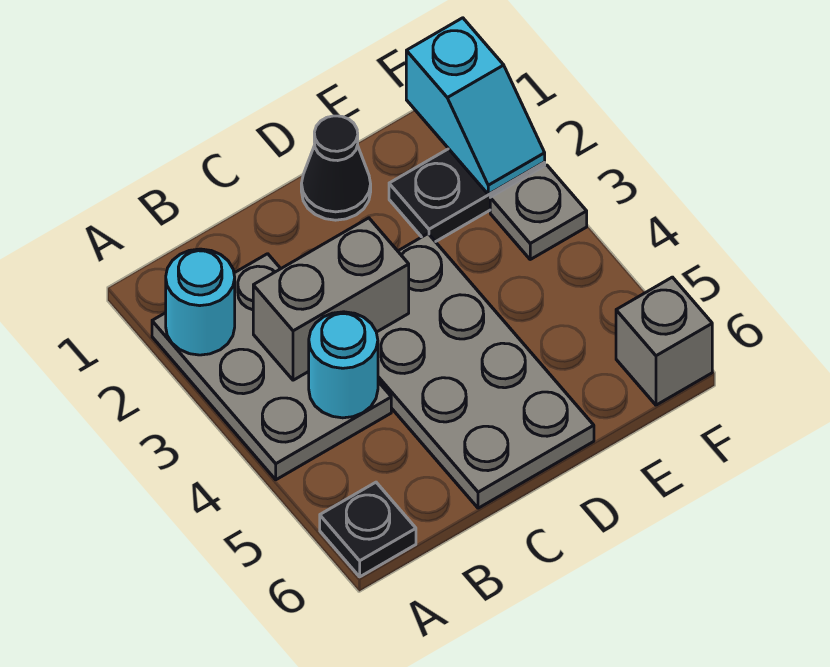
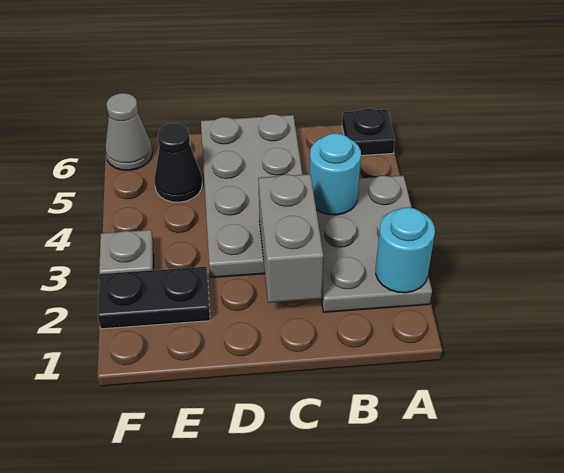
grey brick B3:C3 level 2 -> grey brick C2:C3 level 2
black cone D1 level 1 -> black cone E5 level 1
cyan slope F1:F2 level 2 top 1 -> none
grey brick F6 level 1 -> grey cone F6 level 1

